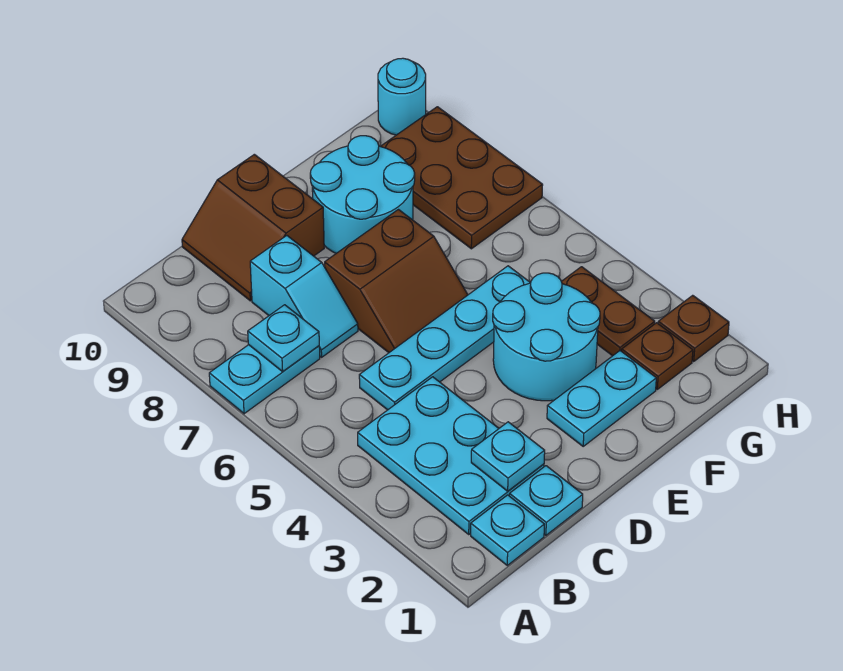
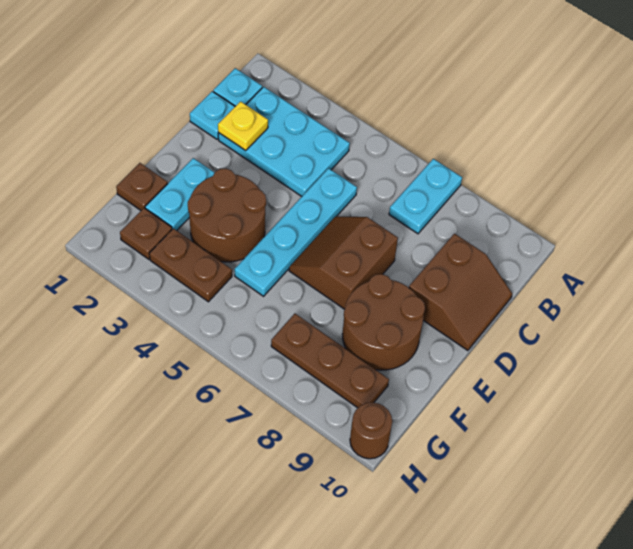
cyan plate B7 level 2 -> none
cyan plate C2 level 2 -> yellow plate C2 level 2
cyan slope C7:C8 level 1 top 8 -> none
brown slope C9:D10 level 1 top D -> brown slope C9:D10 level 1 top 9
cyan round brick E3:F4 level 1 -> brown round brick E3:F4 level 1
cyan round brick E8:F9 level 1 -> brown round brick E8:F9 level 1
brown plate G7:H9 level 1 -> brown plate G7:G9 level 1
brown plate H2 level 1 -> brown plate F1 level 1
cyan round brick H10 level 1 -> brown round brick H10 level 1

